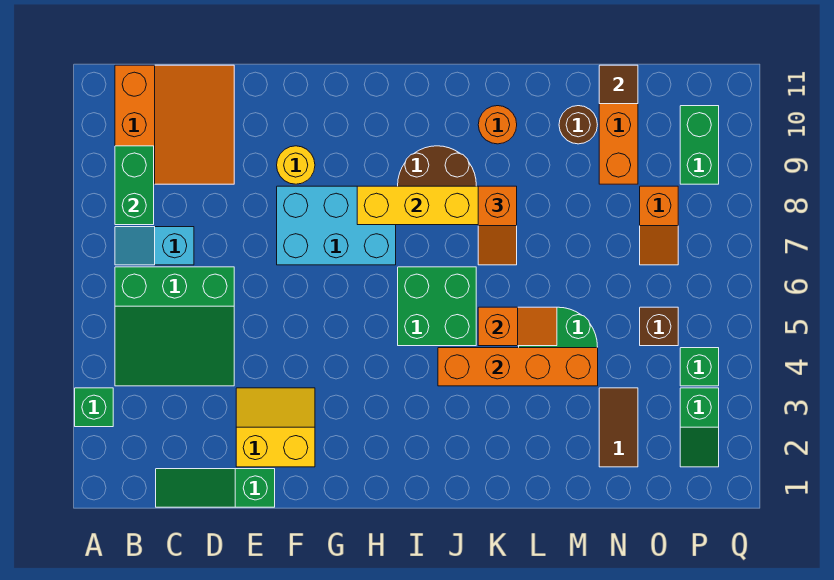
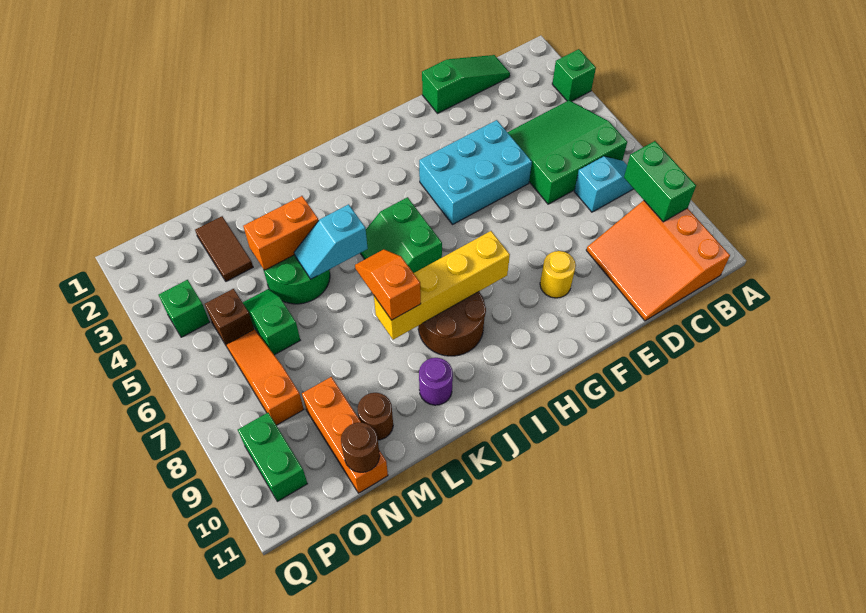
yellow slope E2:F3 level 1 top 2 -> none
cyan brick F7:H8 level 1 -> cyan brick E4:G5 level 1
green brick I5:J6 level 1 -> green slope I5:J6 level 1 top I
orange brick J4:M4 level 2 -> orange brick L4:M4 level 2
orange slope K5:L5 level 2 top K -> cyan slope K5:L5 level 2 top K
orange round brick K10 level 1 -> purple round brick K10 level 1
brown tile N11 level 2 -> brown round brick N11 level 2
orange slope O7:O8 level 1 top 8 -> orange slope O6:O8 level 1 top 8
green slope P2:P3 level 1 top 3 -> green slope N5:N6 level 1 top 6

